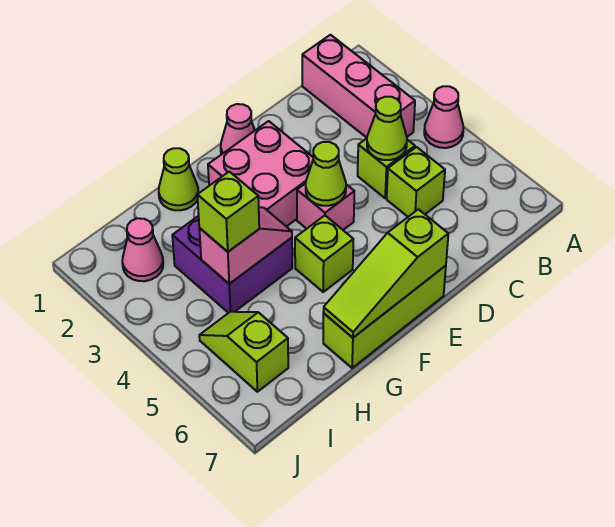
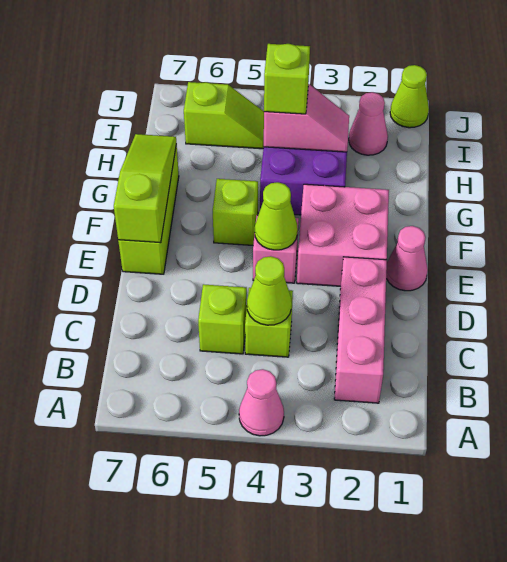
pink brick B1:B3 level 1 -> pink brick B2:D2 level 1
lime cone G1 level 1 -> lime cone J1 level 1
pink slope G4:H4 level 2 top H -> pink slope H3:H4 level 2 top 4

